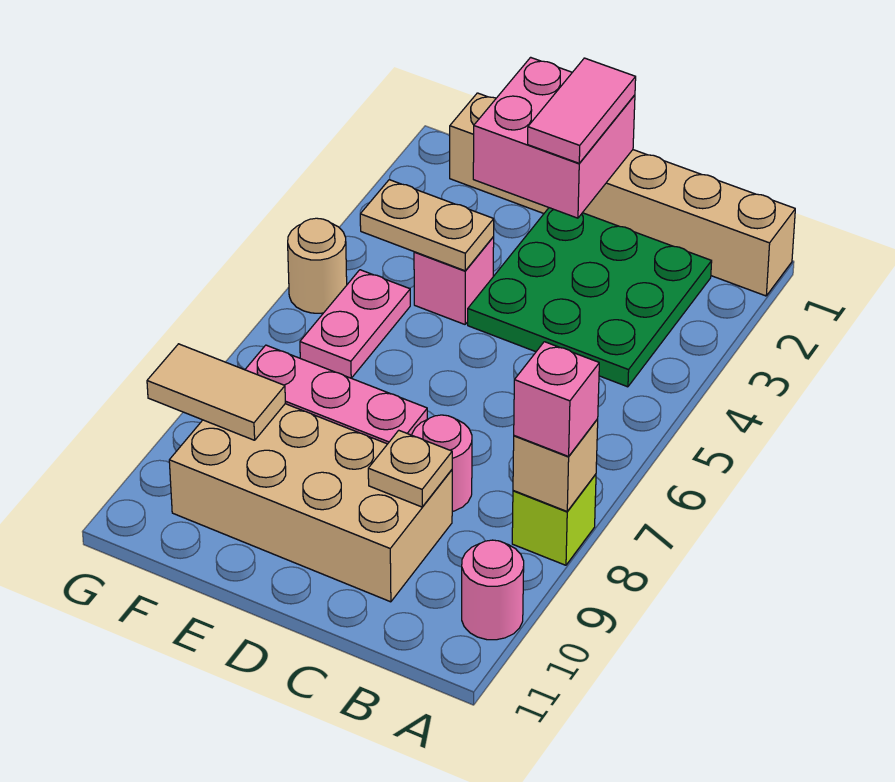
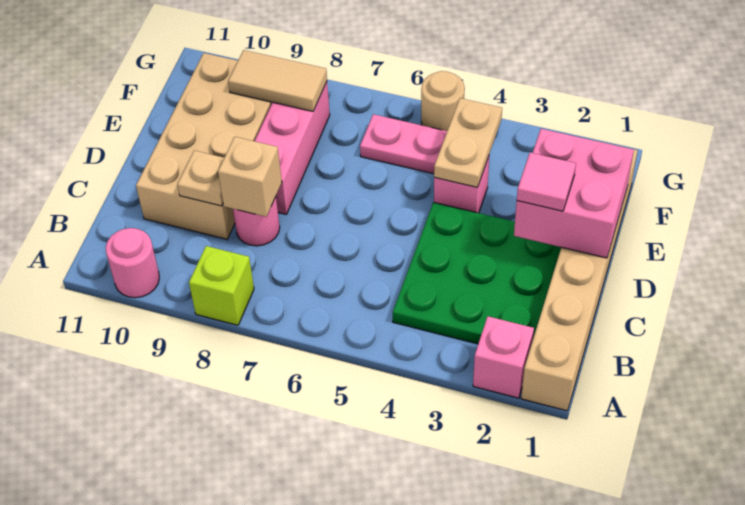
tan brick A8 level 2 -> tan brick C8 level 2
pink brick A8 level 3 -> pink brick A2 level 1
pink tile D1:D2 level 3 -> pink tile D2 level 3
tan tile F9:G9 level 2 -> tan tile F8:F9 level 2

